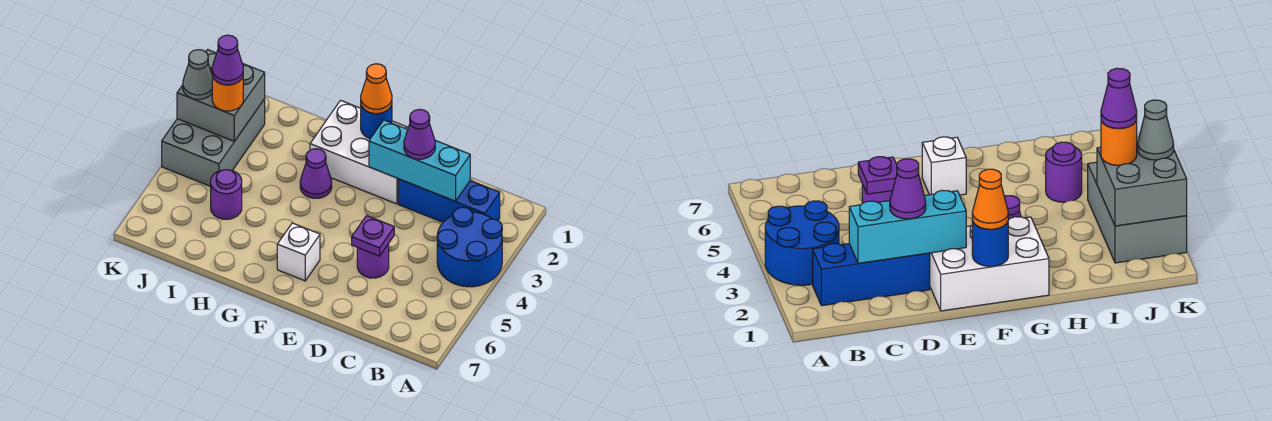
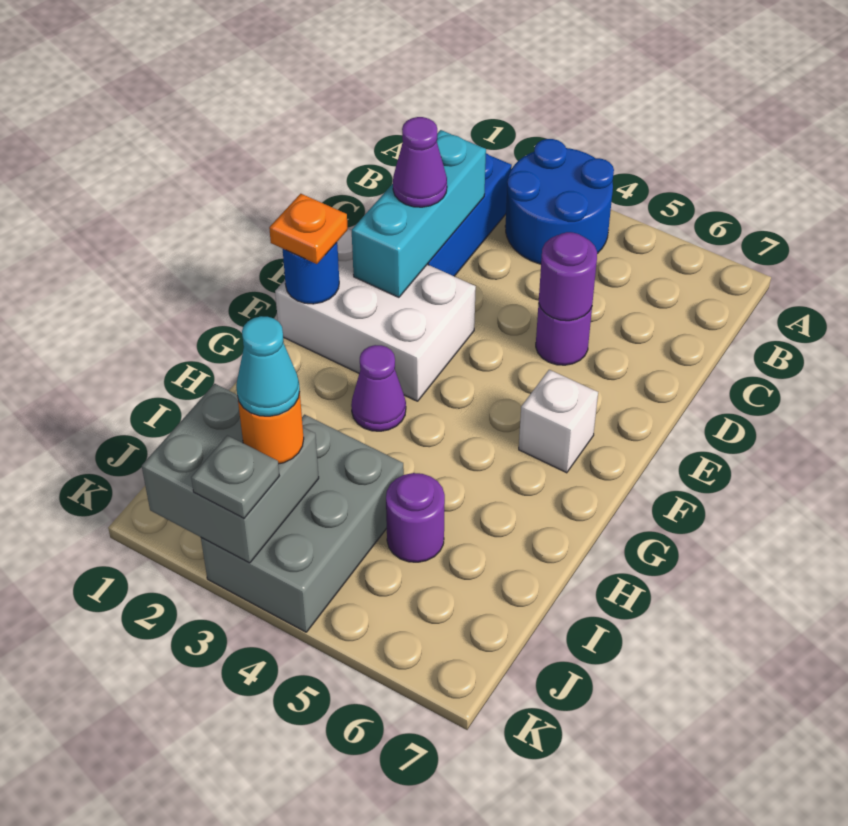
purple plate D5 level 2 -> purple round brick D5 level 2
white brick E1:G2 level 1 -> white brick E1:F3 level 1
orange cone F1 level 3 -> orange plate F1 level 3
grey brick J2:K4 level 1 -> grey brick I3:K4 level 1
purple cone J3 level 4 -> cyan cone J3 level 4
grey cone K3 level 3 -> grey plate K3 level 3

